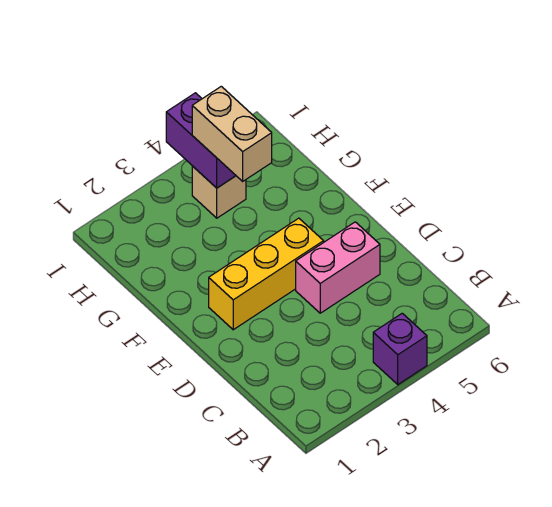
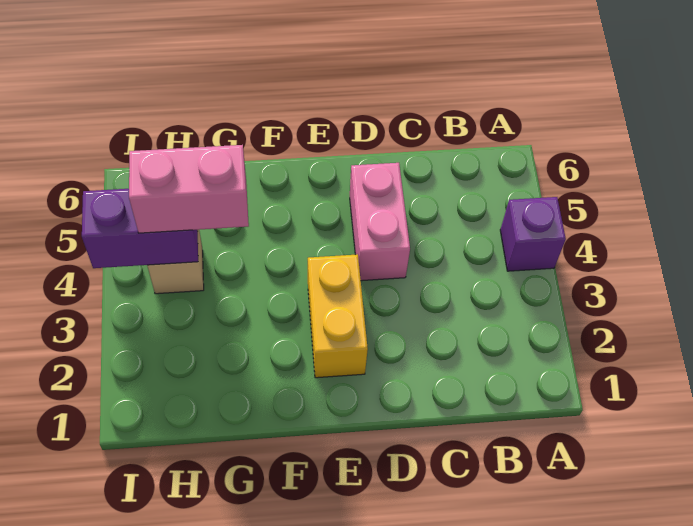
yellow brick E2:E4 level 1 -> yellow brick E2:E3 level 1
tan brick G4:H4 level 3 -> pink brick G4:H4 level 3

